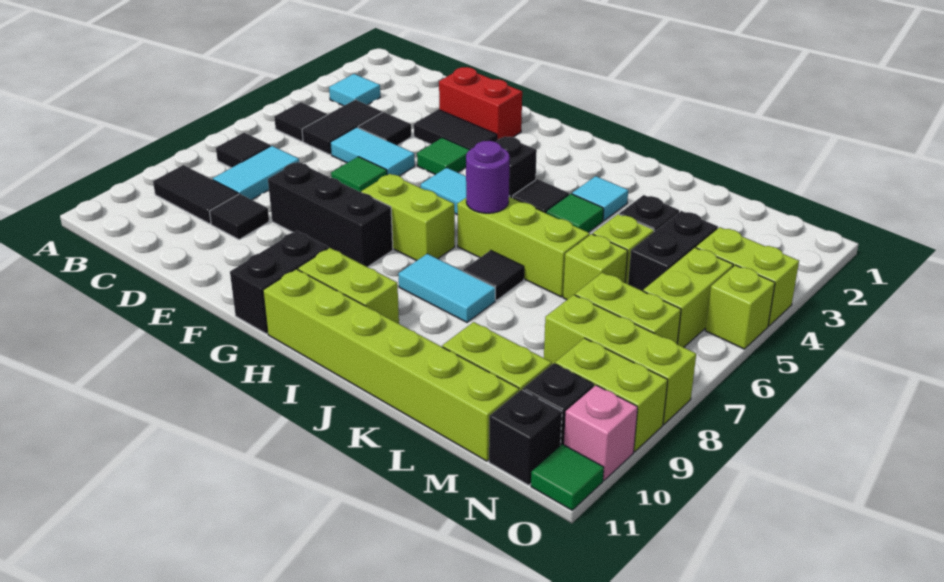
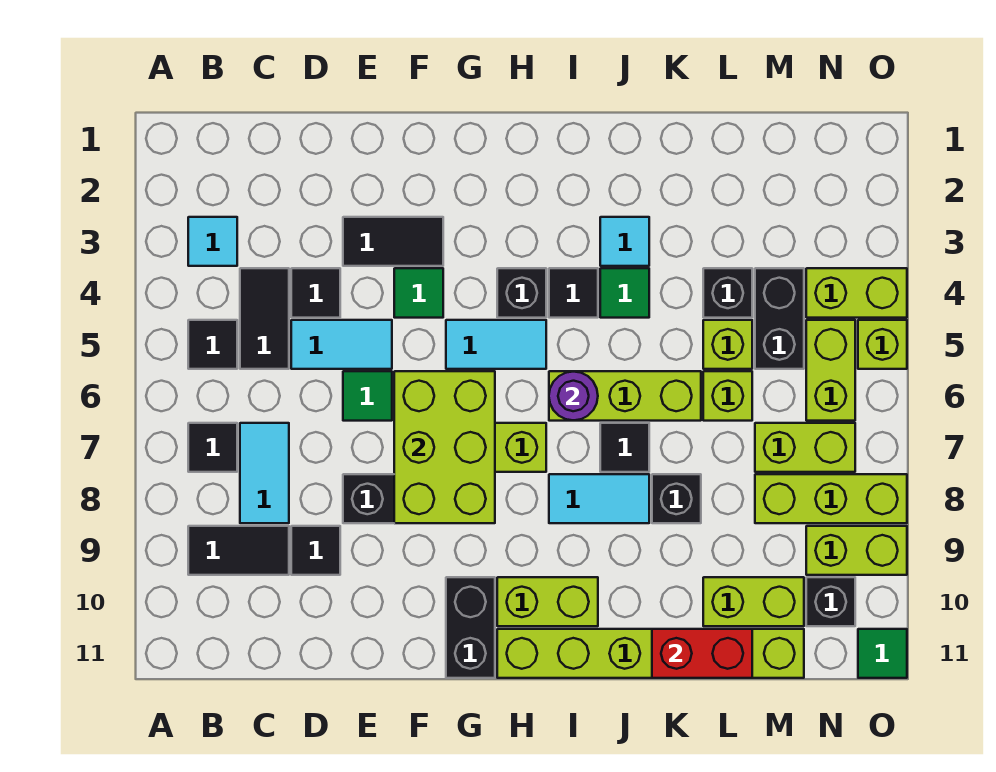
red brick E2:F2 level 1 -> red brick K11:L11 level 2
none -> lime brick F6:G8 level 2
black brick N11 level 1 -> black brick K8 level 1
pink brick O10 level 1 -> none

